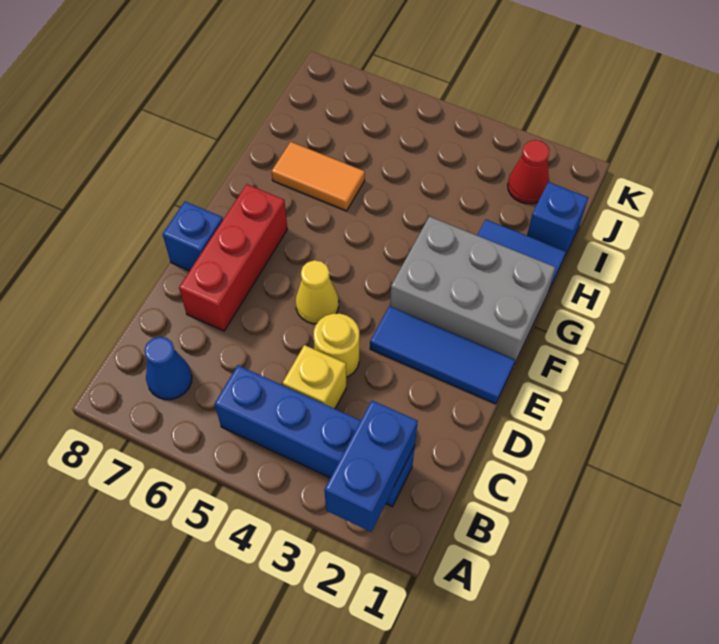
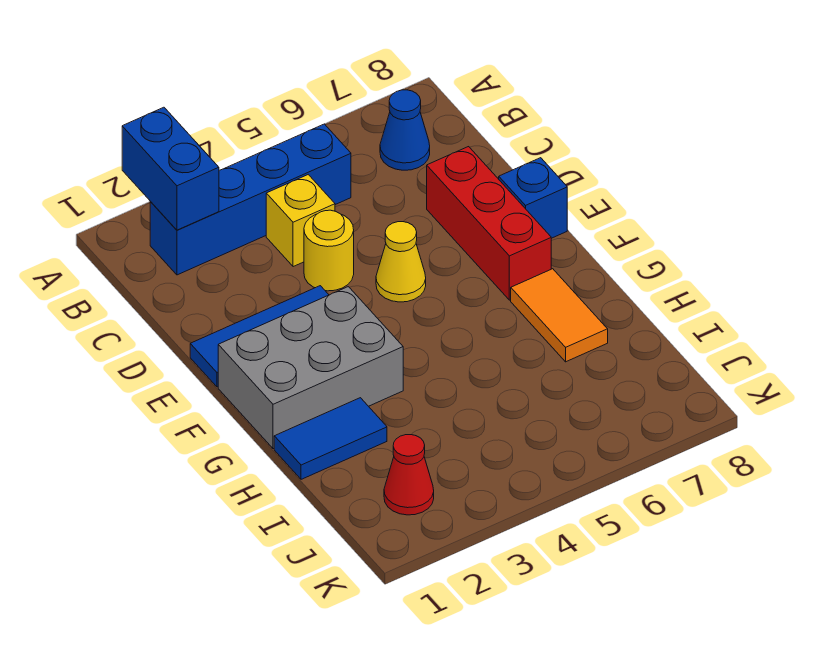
orange tile H6:H7 level 1 -> orange tile G7:H7 level 1
blue brick I1 level 1 -> none

